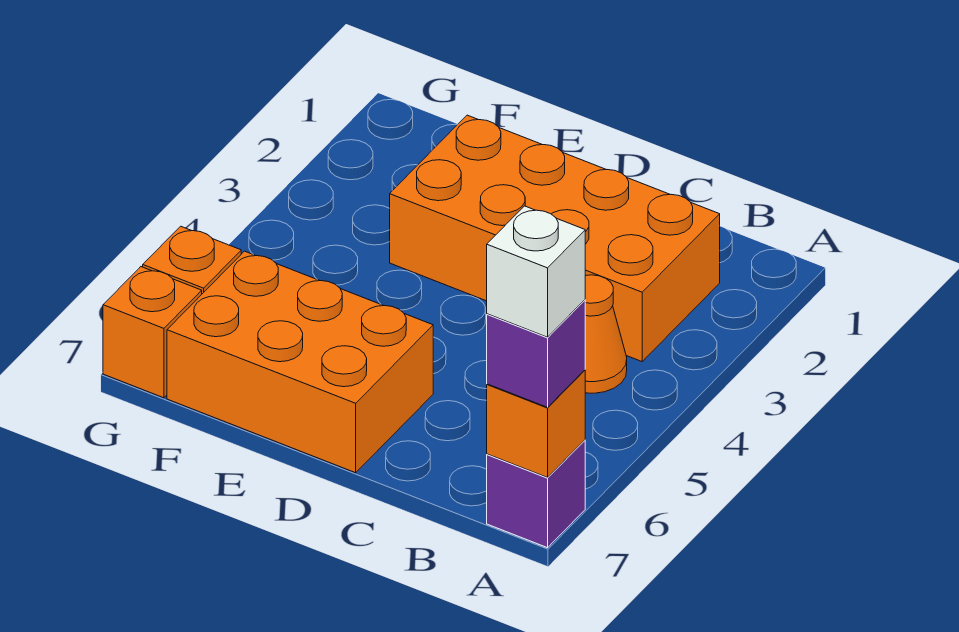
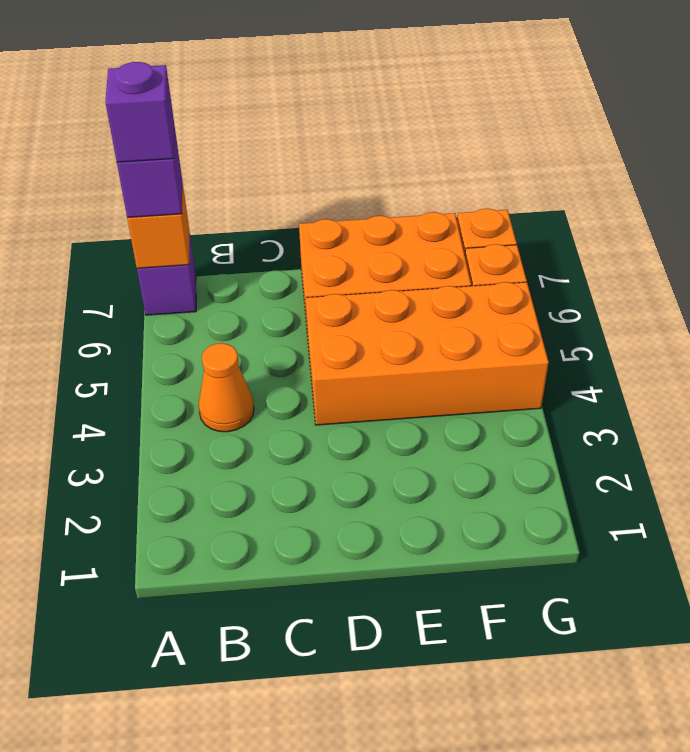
white brick A7 level 4 -> purple brick A7 level 4
orange brick B2:E3 level 1 -> orange brick D4:G5 level 1

